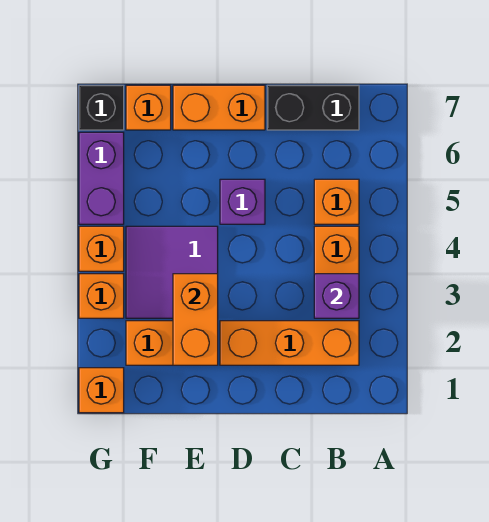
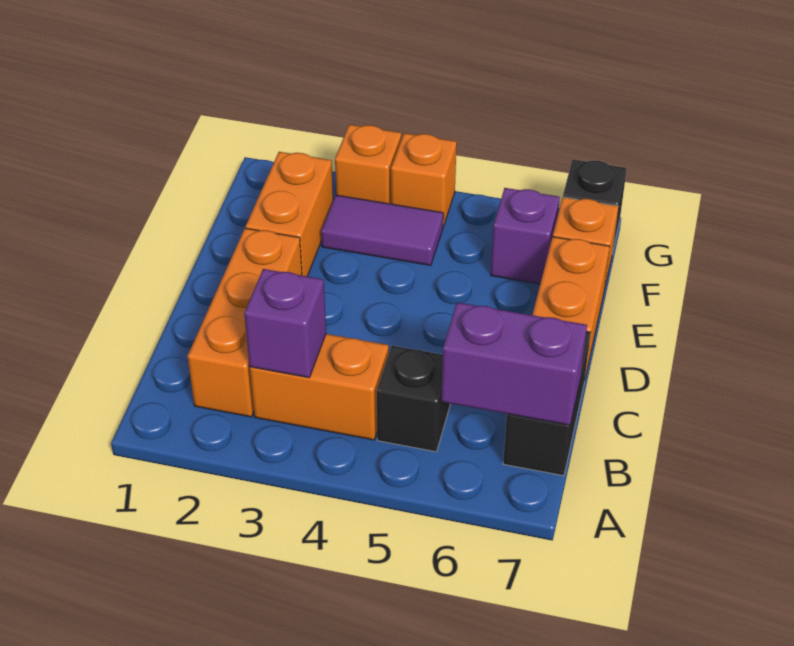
orange brick B5 level 1 -> black brick B5 level 1
purple brick D5 level 1 -> purple brick F6 level 1
orange brick E2:E3 level 2 -> none
purple tile E3:F4 level 1 -> purple tile F3:F4 level 1
orange brick G1 level 1 -> none
purple brick G5:G6 level 1 -> purple brick B6:B7 level 2

